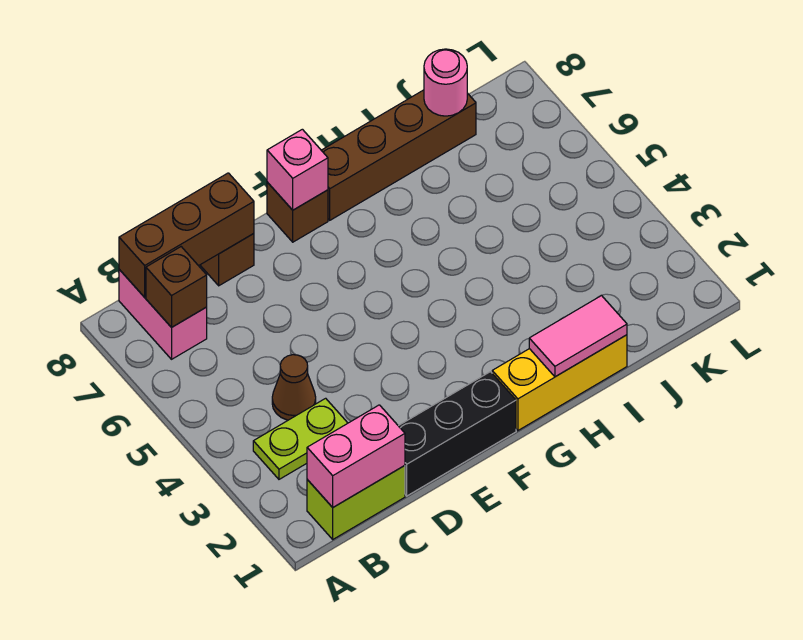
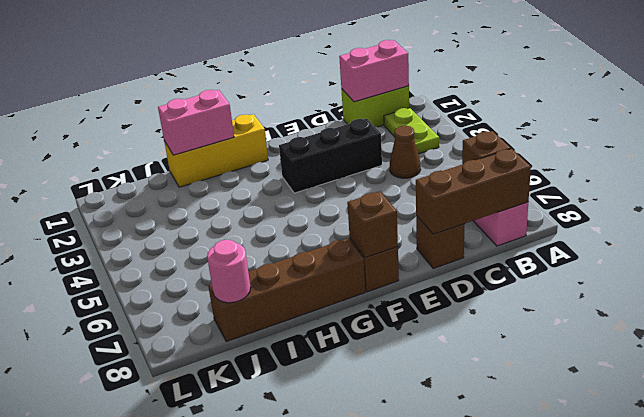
lime plate B3:C3 level 1 -> lime plate B2:B3 level 1
black brick D1:F1 level 1 -> black brick D3:F3 level 1
pink brick F8 level 2 -> brown brick F8 level 2
pink tile H1:I1 level 2 -> pink brick H1:I1 level 2

